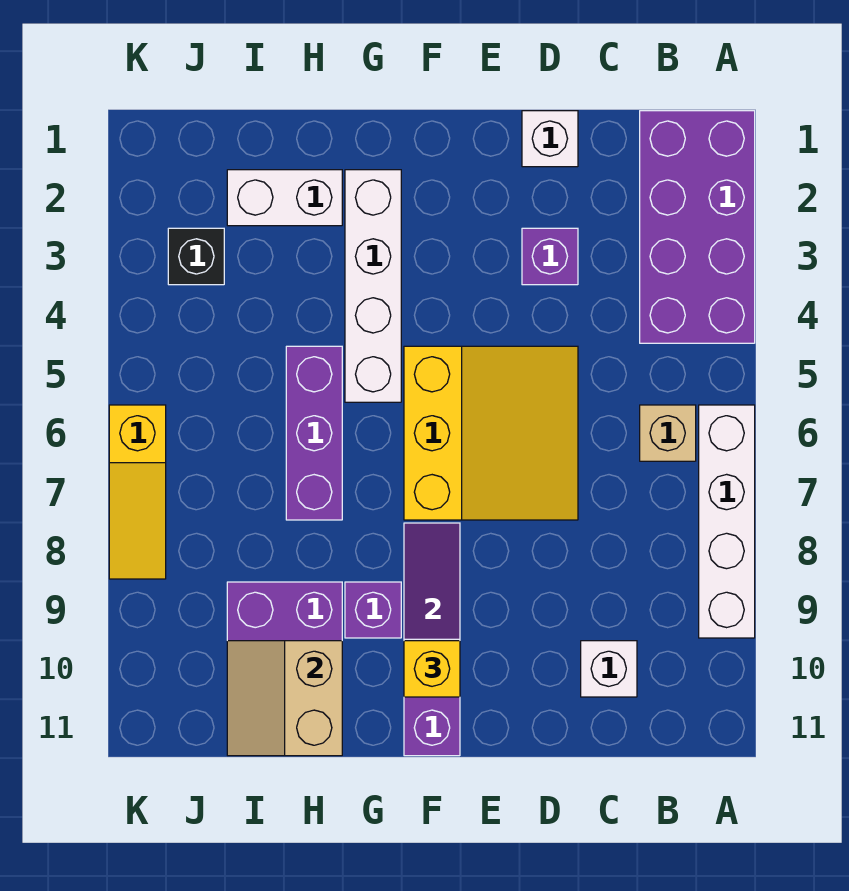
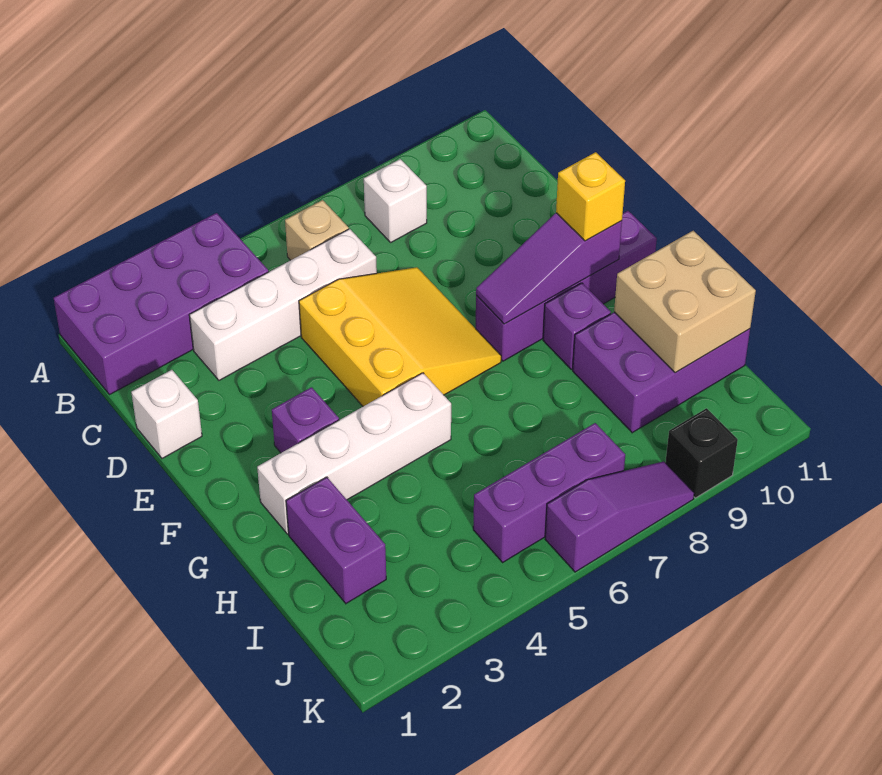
white brick A6:A9 level 1 -> white brick C3:C6 level 1
white brick C10 level 1 -> white brick B8 level 1
purple brick D3 level 1 -> purple brick F3 level 1
yellow slope D5:F7 level 1 top F -> yellow slope D5:F7 level 1 top 5
white brick H2:I2 level 1 -> purple brick H2:I2 level 1
purple brick H5:H7 level 1 -> purple brick J5:J7 level 1
tan slope H10:I11 level 2 top H -> tan brick H10:I11 level 2
black brick J3 level 1 -> black brick K9 level 1
yellow slope K6:K8 level 1 top 6 -> purple slope K6:K8 level 1 top 6

